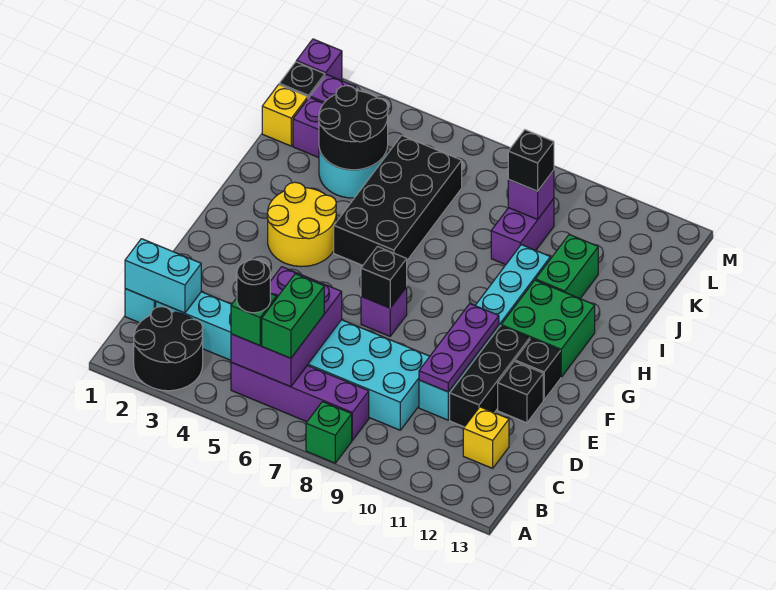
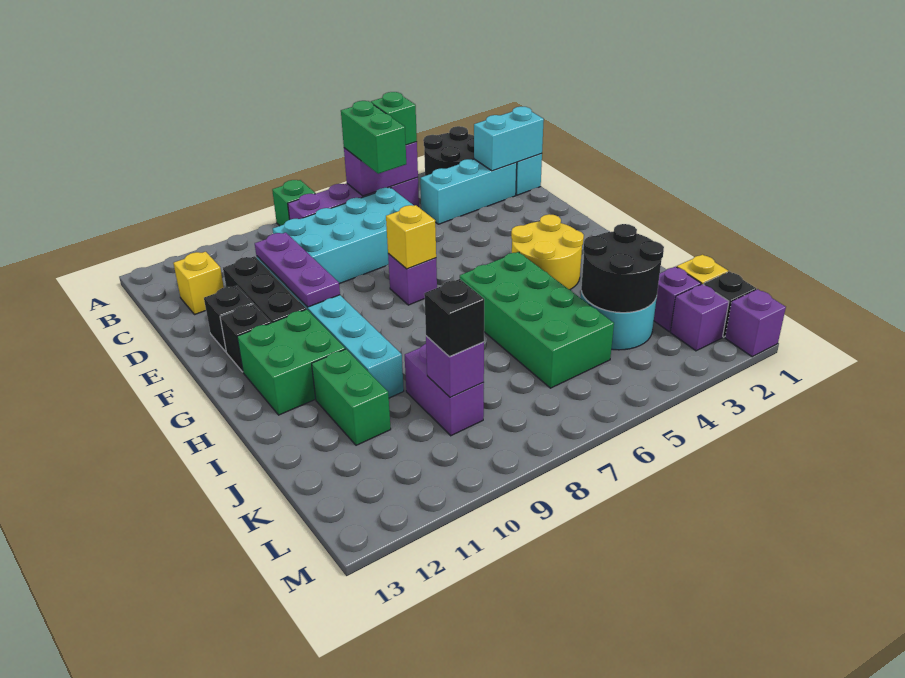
purple brick B5:D6 level 2 -> purple brick B5:B6 level 2
black round brick B5 level 4 -> none
black brick F7 level 2 -> yellow brick F7 level 2
black brick H5:K6 level 1 -> green brick H5:K6 level 1

